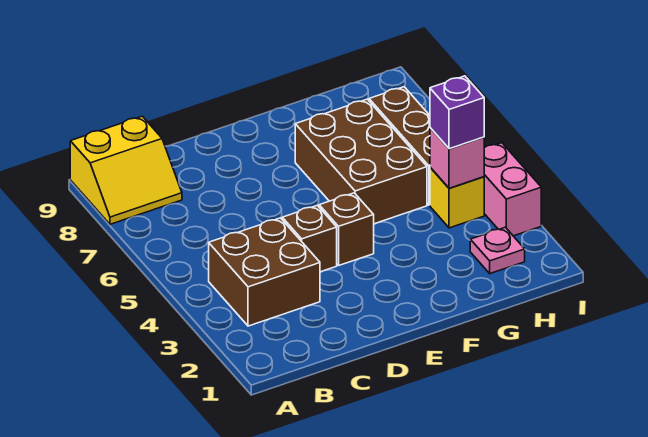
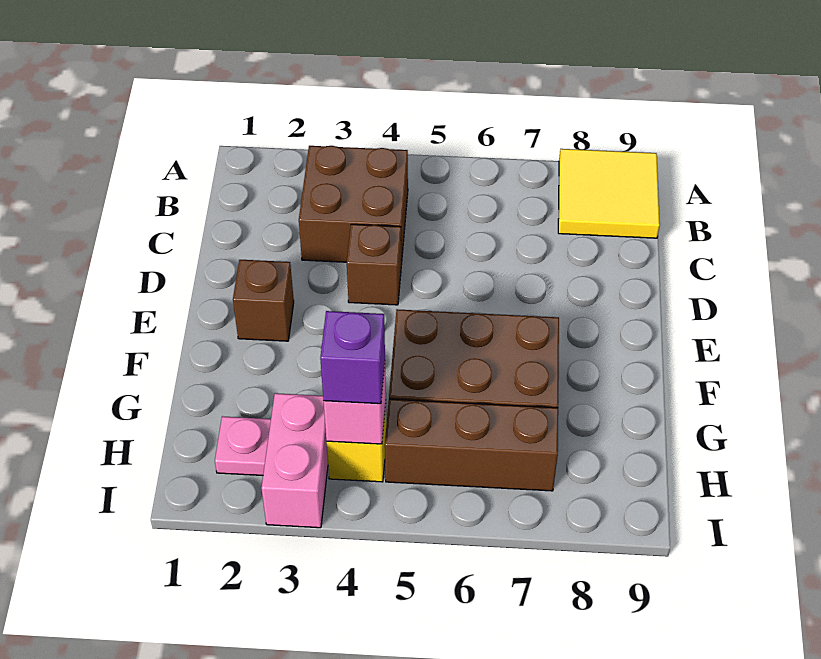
yellow slope A8:B9 level 1 top 9 -> yellow tile A8:B9 level 1
brown brick E4 level 1 -> brown brick E2 level 1
pink brick I3:I4 level 1 -> pink brick H3:I3 level 1

